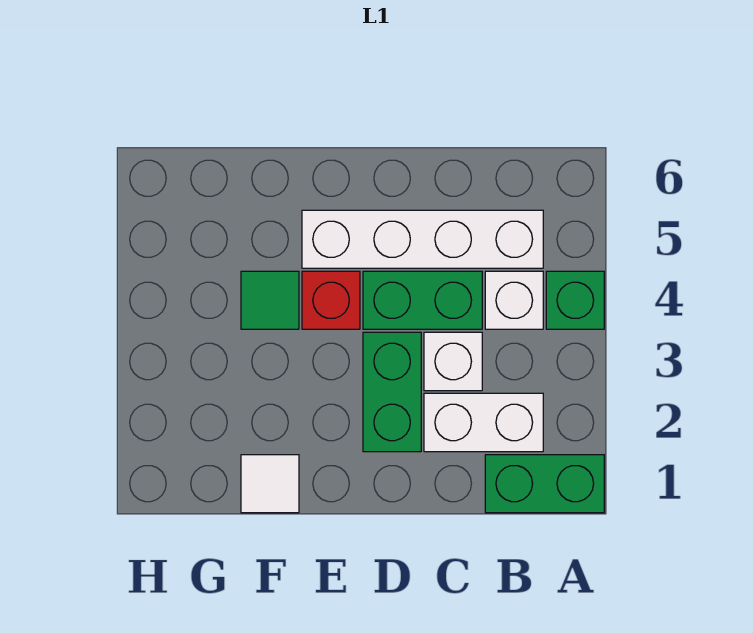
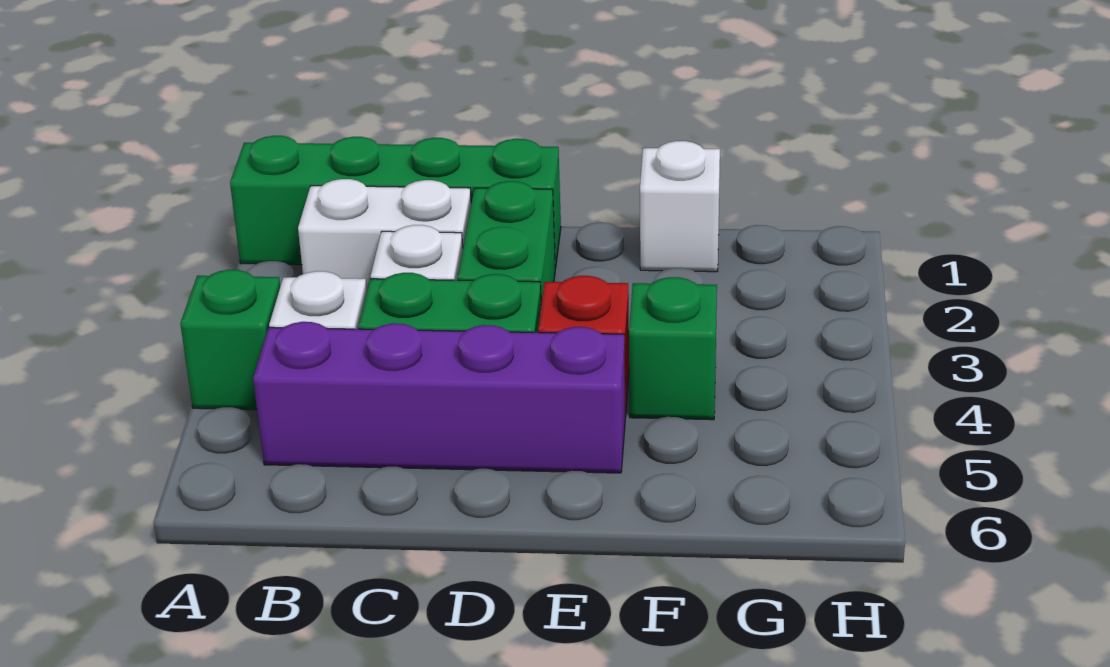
green brick A1:B1 level 1 -> green brick A1:D1 level 1
white brick B5:E5 level 1 -> purple brick B5:E5 level 1
white tile F1 level 1 -> white brick F1 level 1
green tile F4 level 1 -> green brick F4 level 1

